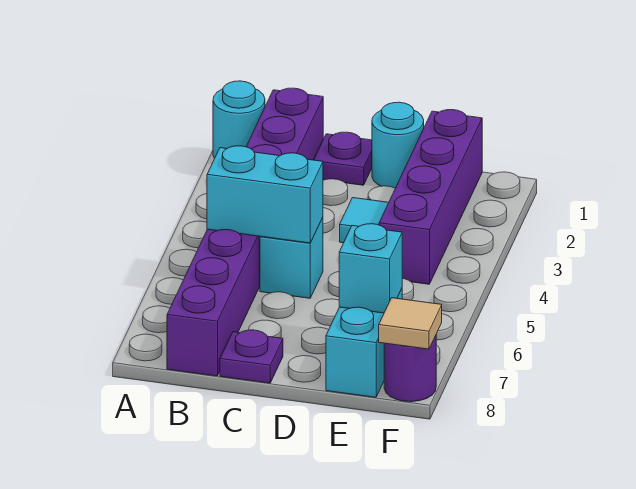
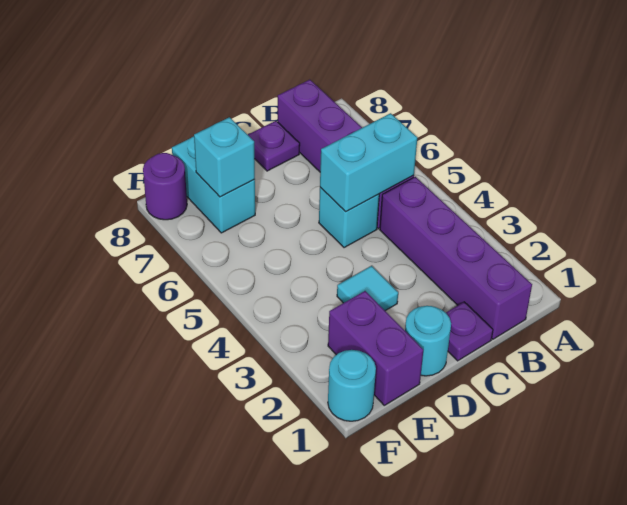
cyan round brick A1 level 1 -> cyan round brick F1 level 1
purple brick E1:E4 level 1 -> purple brick E1:E2 level 1
tan tile F8 level 2 -> none

